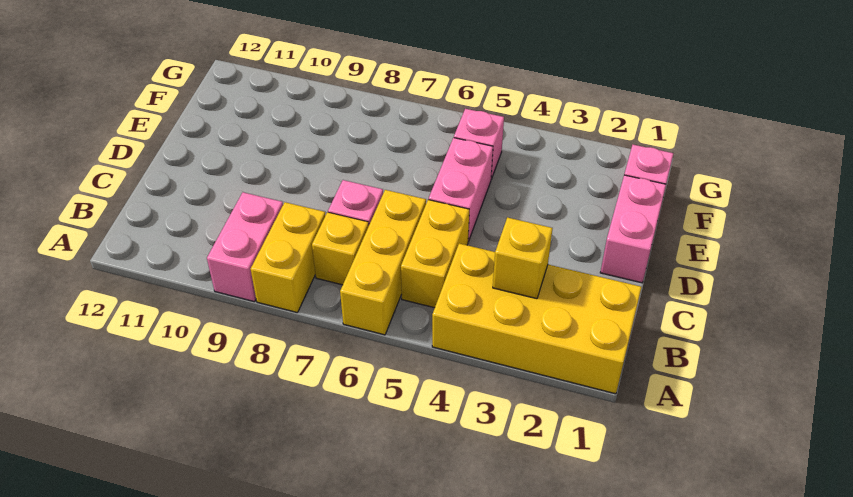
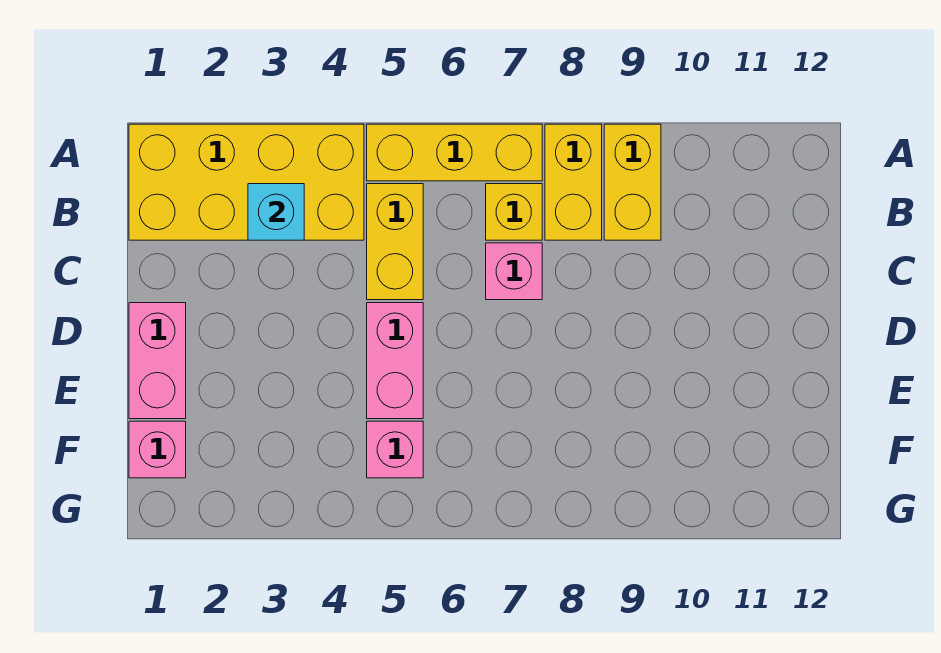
yellow brick A6:C6 level 1 -> yellow brick A5:A7 level 1
pink brick A9:B9 level 1 -> yellow brick A9:B9 level 1
yellow brick B3 level 2 -> cyan brick B3 level 2

